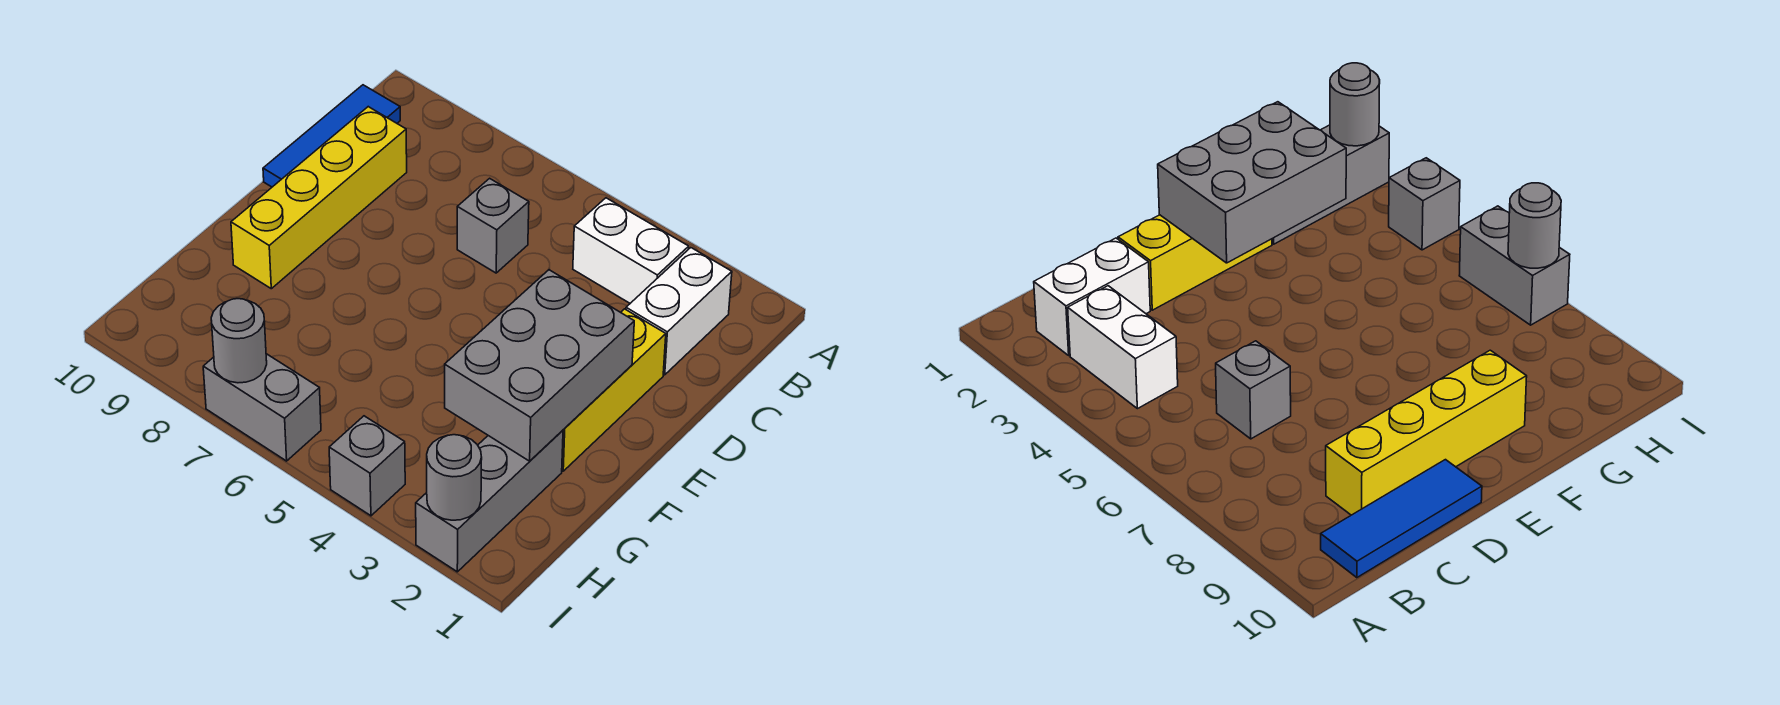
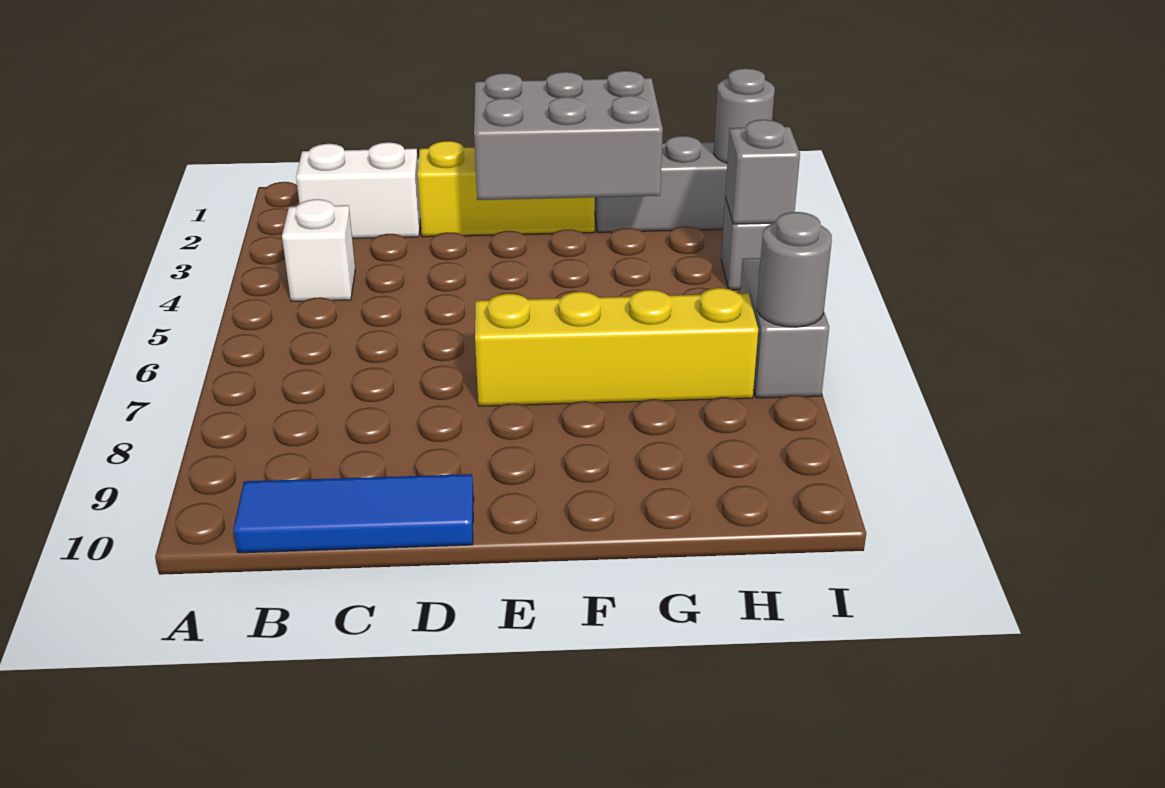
white brick B3:B4 level 1 -> white brick B4 level 1
grey brick C6 level 1 -> grey brick I4 level 2
yellow brick C9:F9 level 1 -> yellow brick E7:H7 level 1

